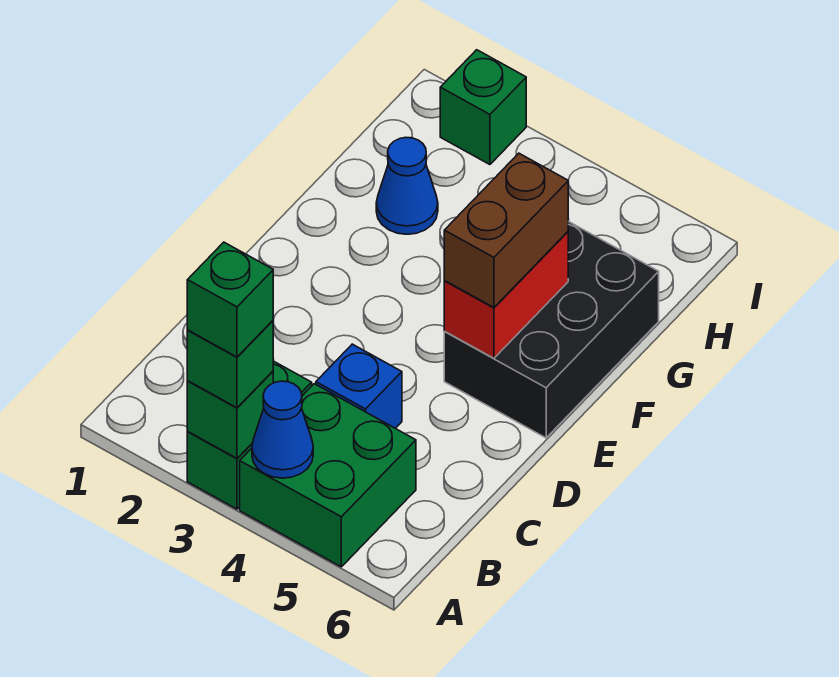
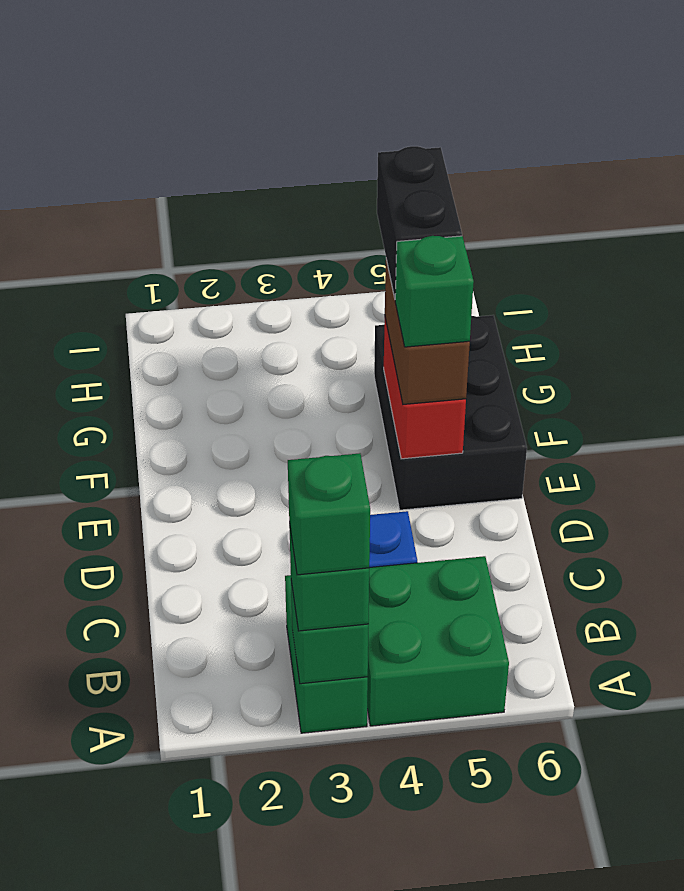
blue cone A4 level 2 -> none
none -> black brick F5:G5 level 4
blue cone G2 level 1 -> none
green brick I2 level 1 -> green brick E5 level 4

